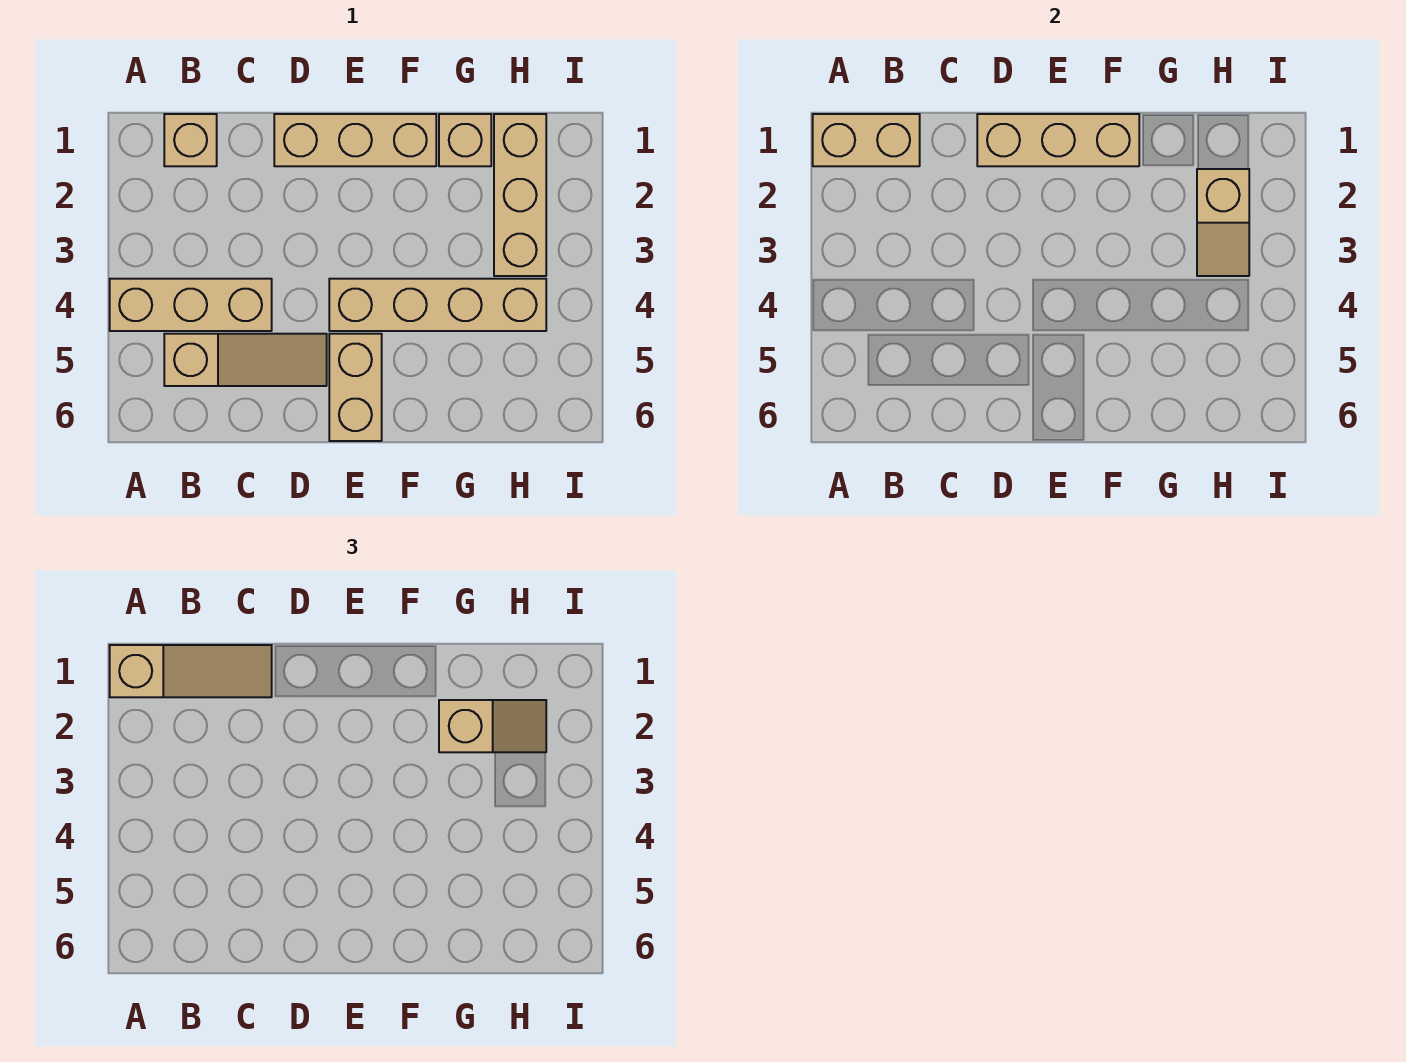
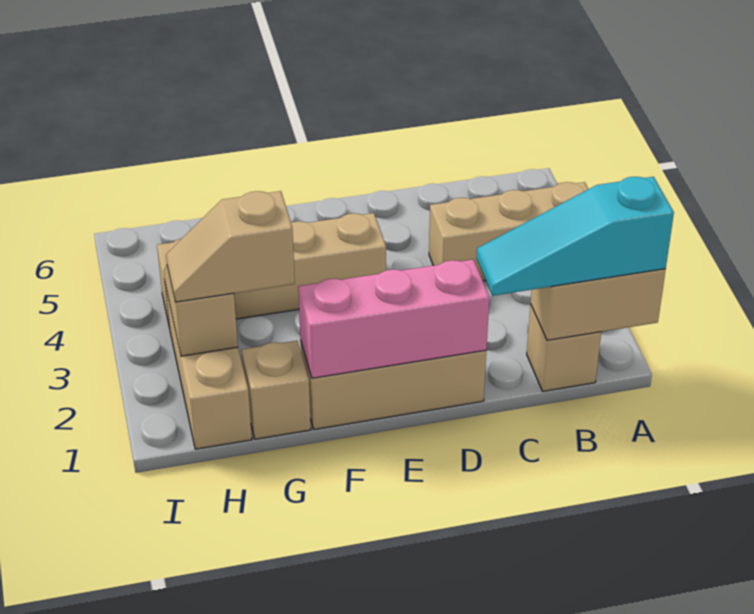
tan slope A1:C1 level 3 top A -> cyan slope A1:C1 level 3 top A
tan slope B5:D5 level 1 top B -> none
tan brick D1:F1 level 2 -> pink brick D1:F1 level 2
tan brick E5:E6 level 1 -> none

